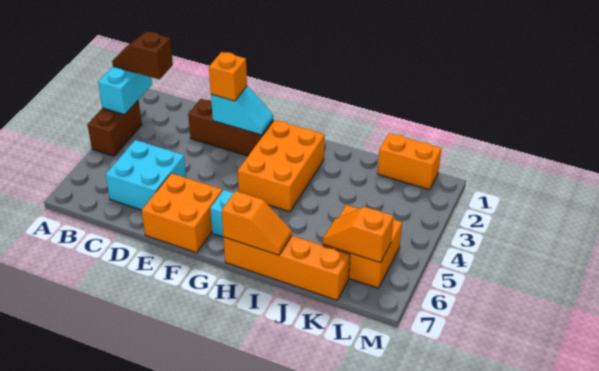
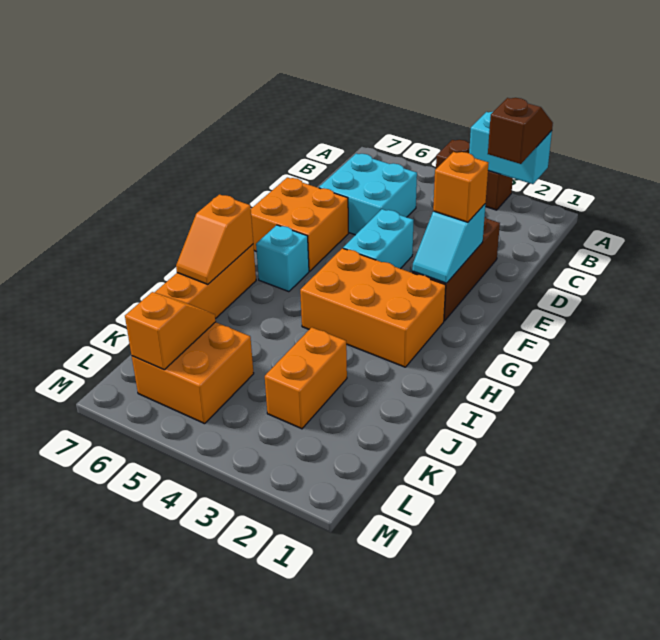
none -> cyan brick E4:F4 level 1
orange brick K1:L1 level 1 -> orange brick J3:K3 level 1

